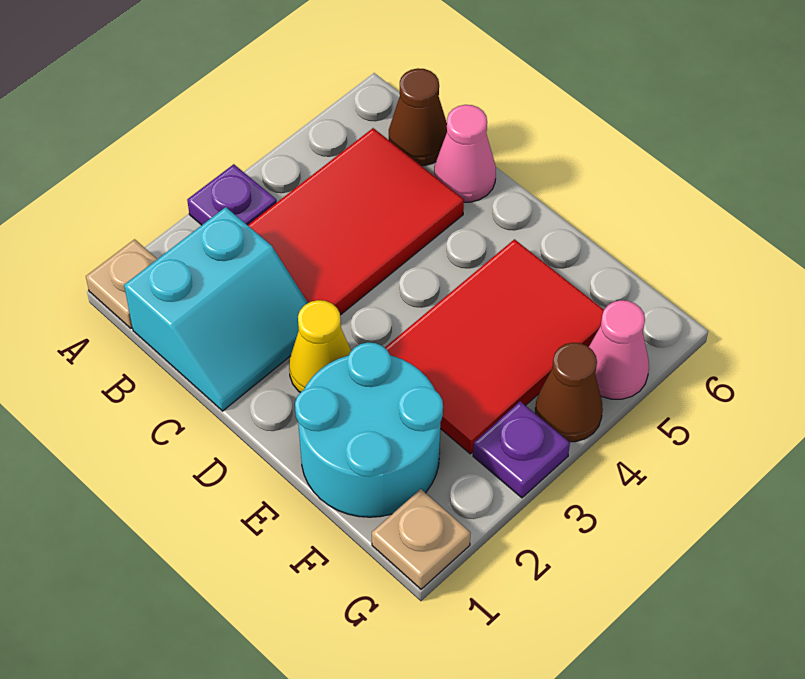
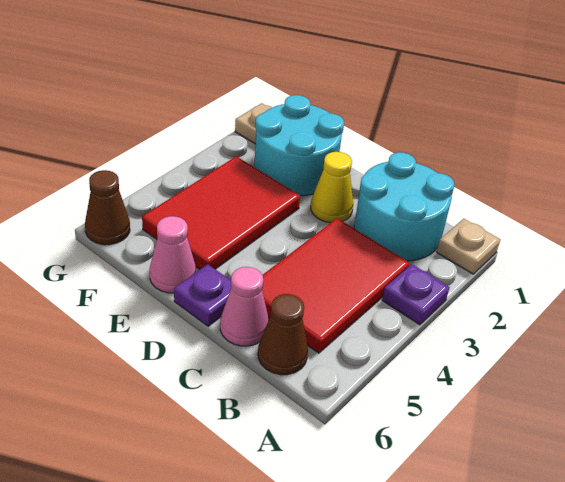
cyan slope B1:C2 level 1 top B -> cyan round brick B1:C2 level 1
purple plate G3 level 1 -> purple plate D6 level 1
brown cone G4 level 1 -> brown cone G6 level 1
pink cone G5 level 1 -> pink cone E6 level 1

